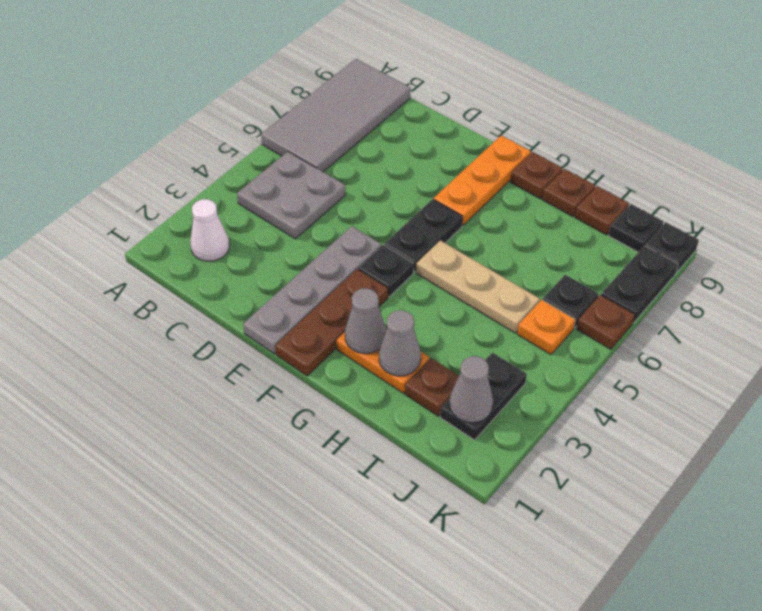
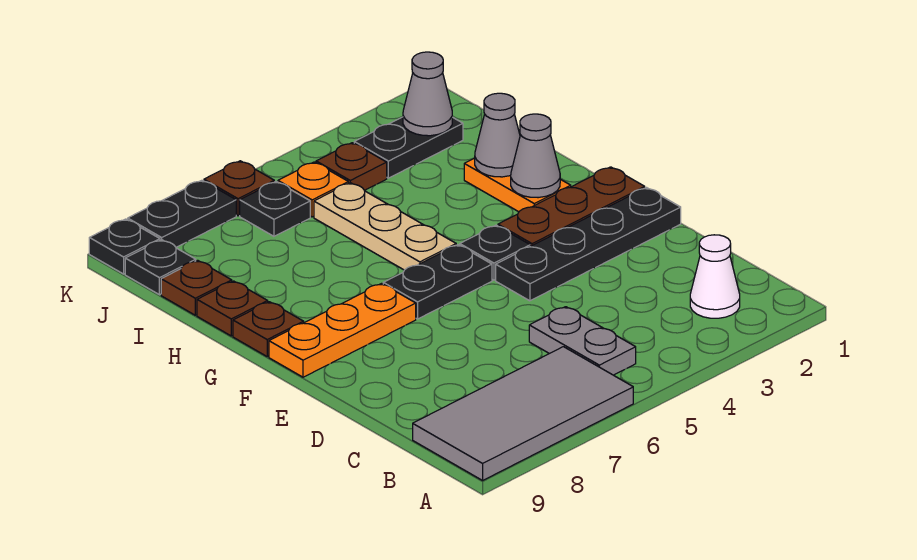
grey plate B4:C5 level 1 -> grey plate B5:C5 level 1
grey plate E1:E4 level 1 -> black plate E1:E4 level 1
brown plate I2 level 1 -> brown plate J4 level 1

